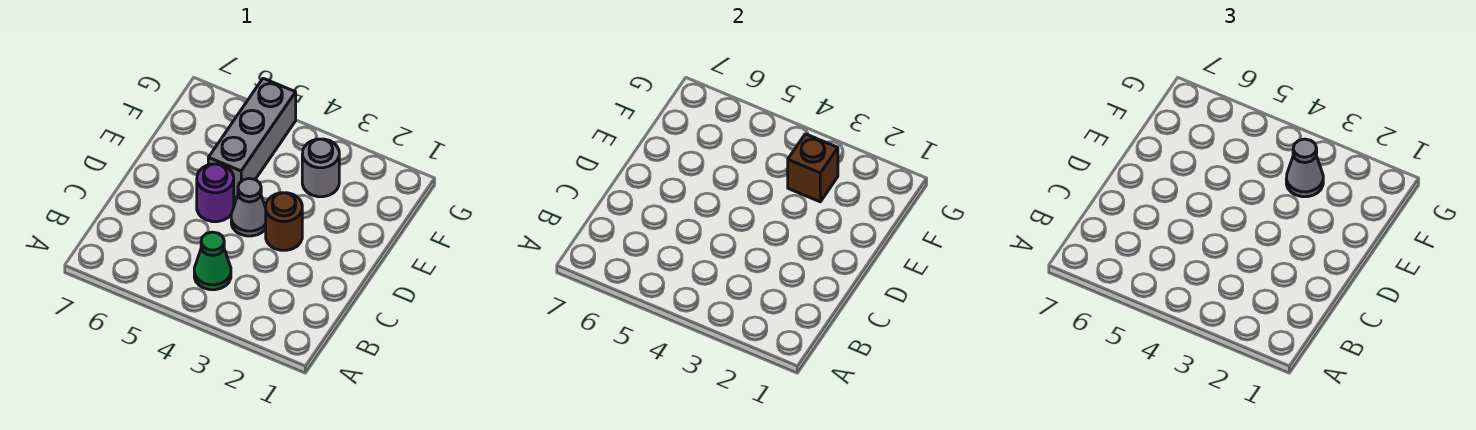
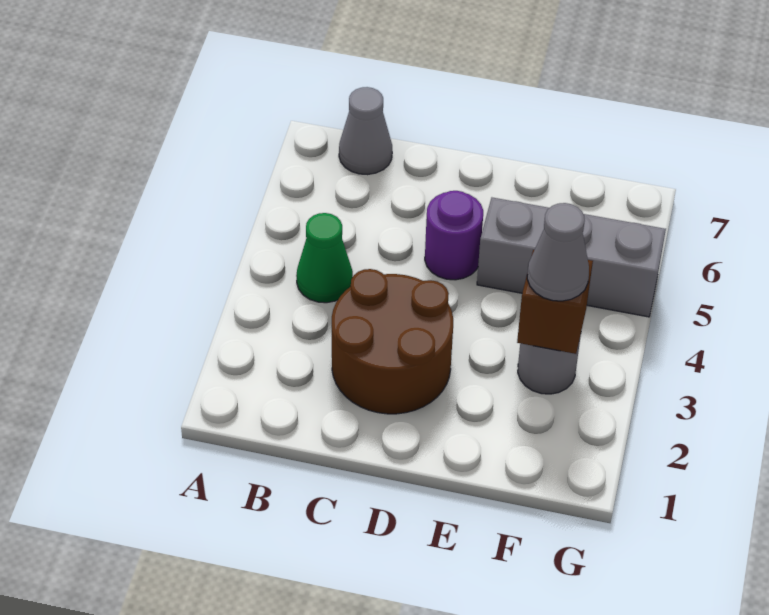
brown round brick D3 level 1 -> brown round brick C2:D3 level 1
grey cone D4 level 1 -> grey cone B7 level 1

